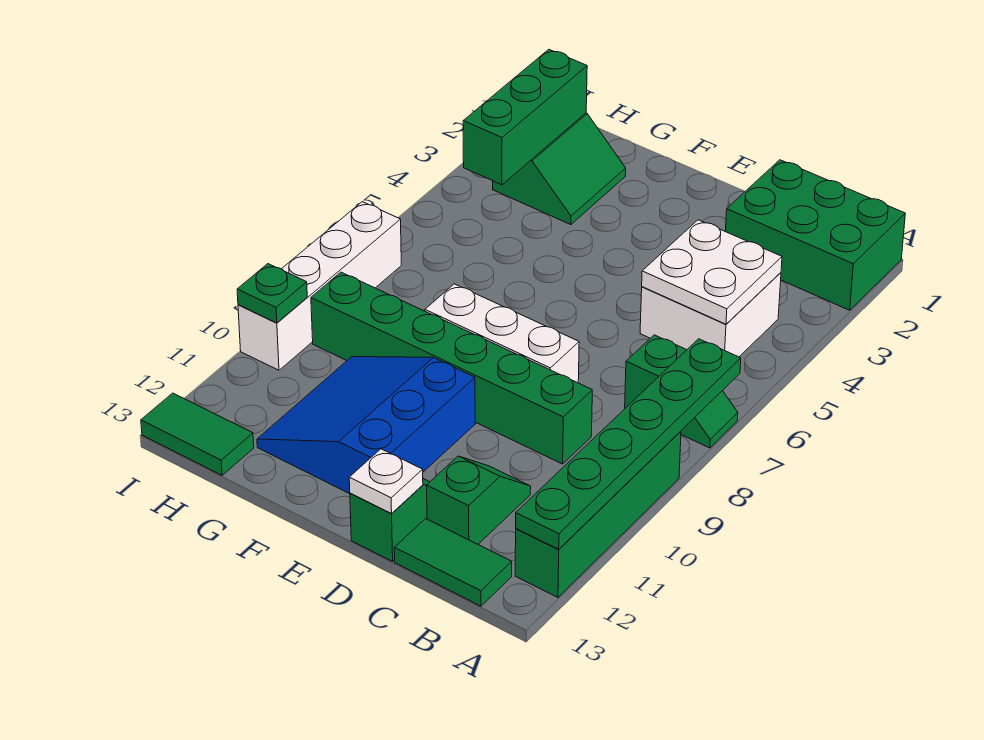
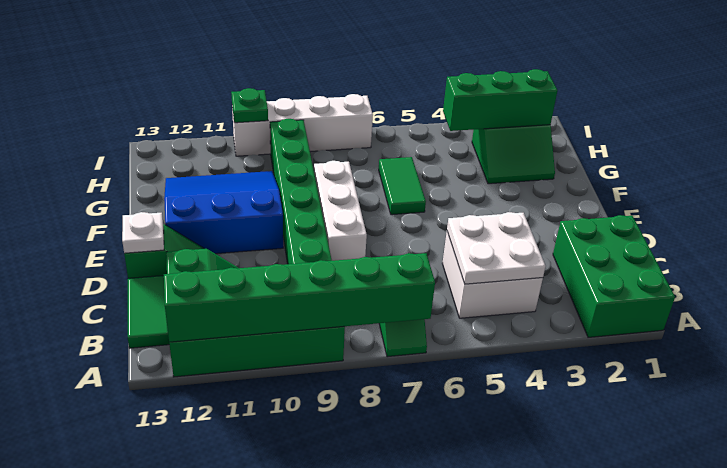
green plate A7:A12 level 2 -> green brick A7:A12 level 2
green tile H13:I13 level 1 -> green tile F6:G6 level 1

